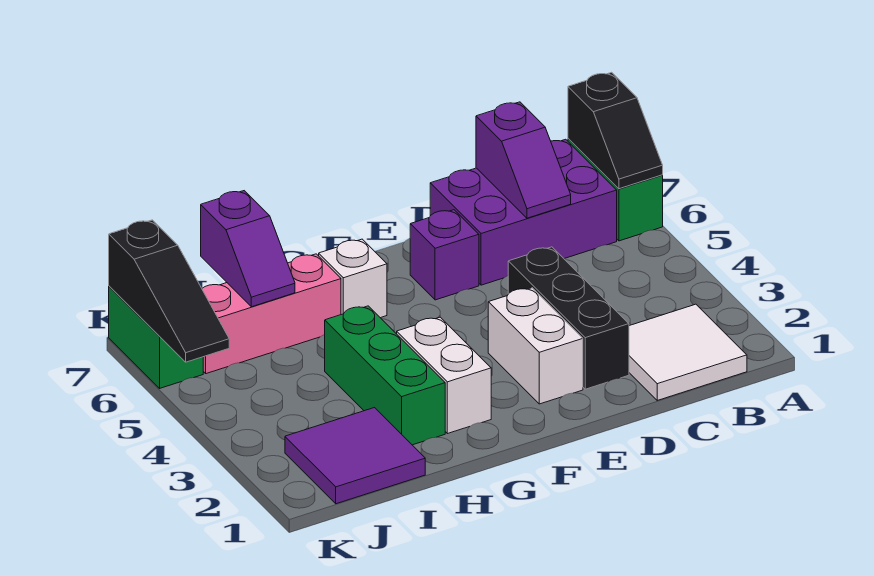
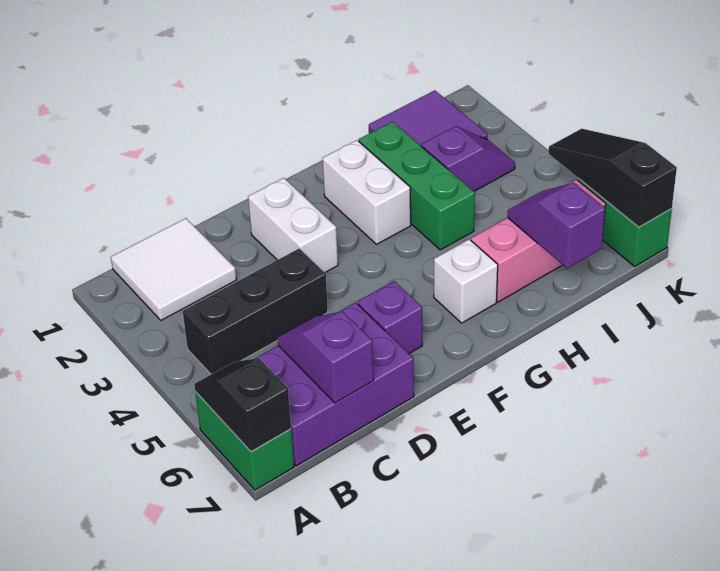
black brick D2:D4 level 1 -> black brick B4:D4 level 1
none -> purple slope I3:J3 level 1 top I

